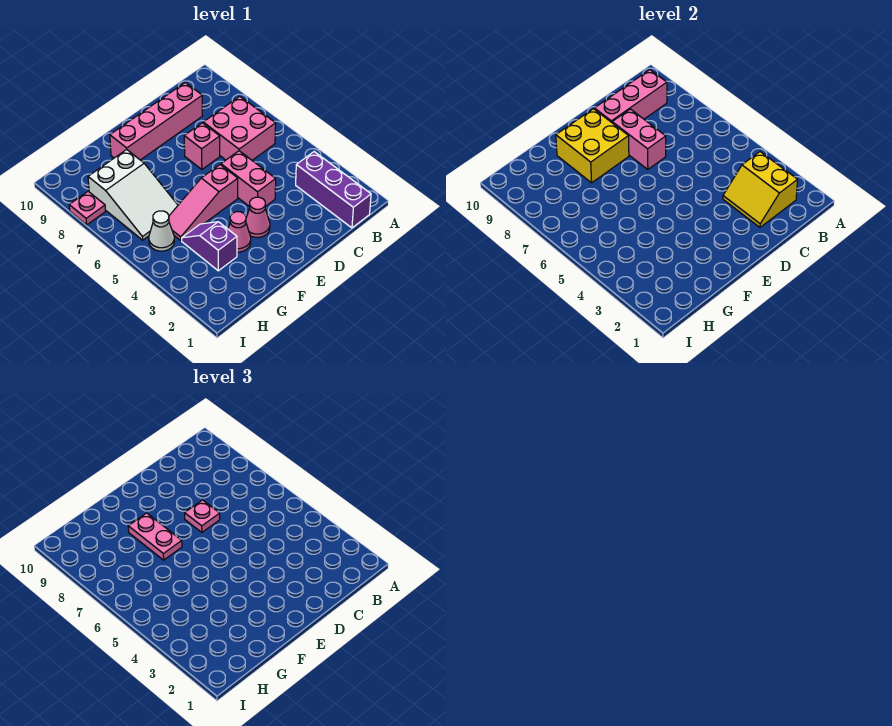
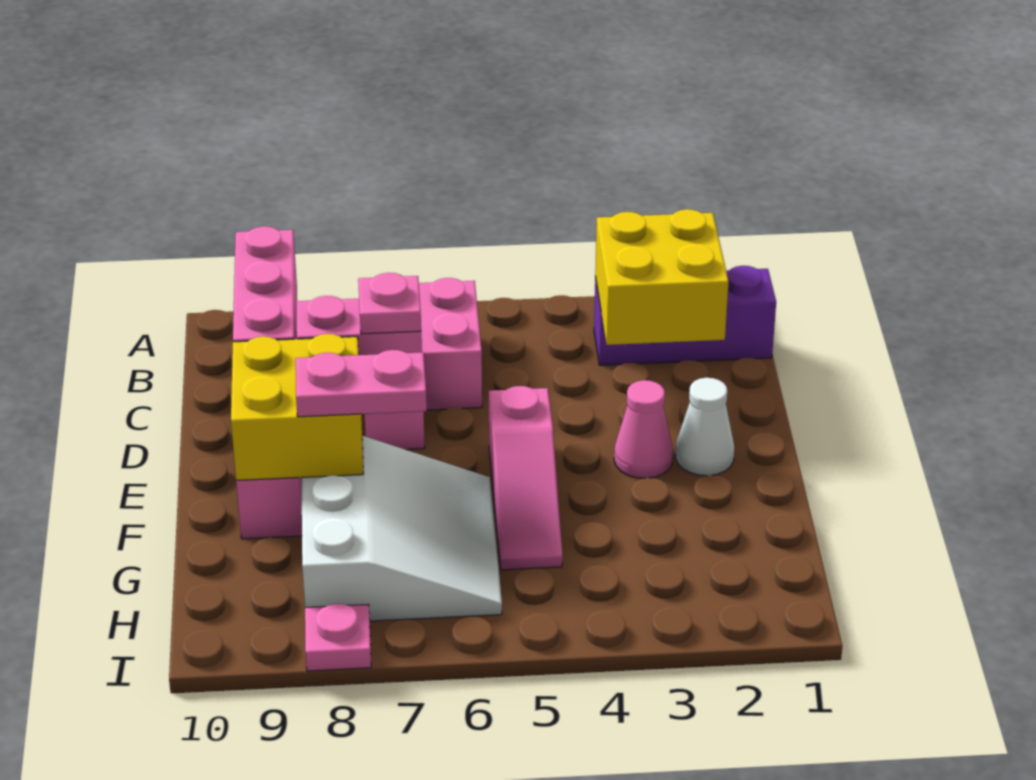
yellow slope B2:C3 level 2 top B -> yellow brick B2:C3 level 2
pink brick D4:D5 level 1 -> none
pink cone F3 level 1 -> none
purple slope G3:G4 level 1 top 3 -> none
white slope G6:H8 level 1 top 8 -> white slope F6:H8 level 1 top 8
white cone H5 level 1 -> white cone E2 level 1

